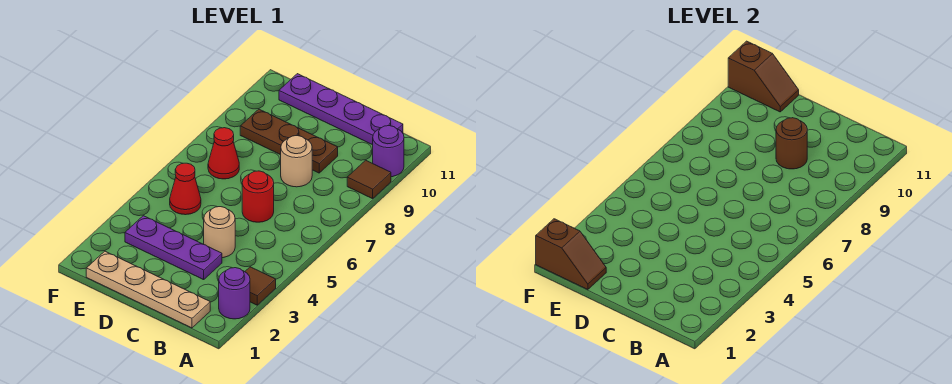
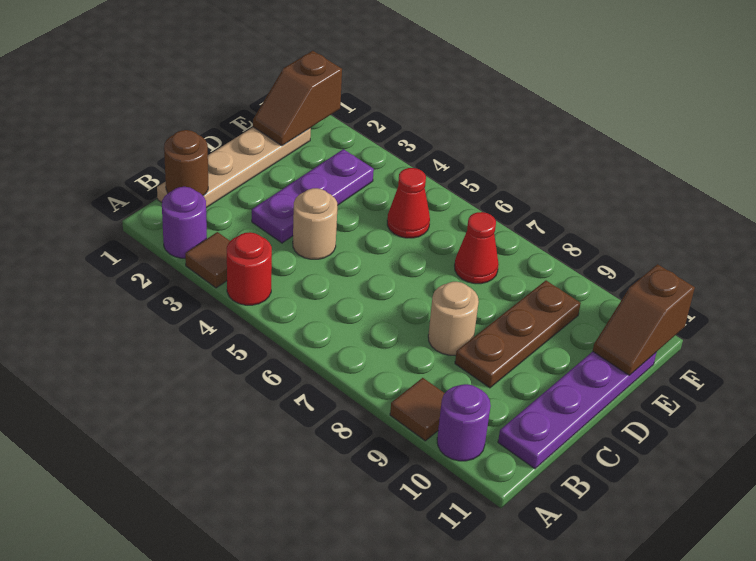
red round brick C6 level 1 -> red round brick A4 level 1
brown round brick C9 level 2 -> brown round brick B1 level 2

